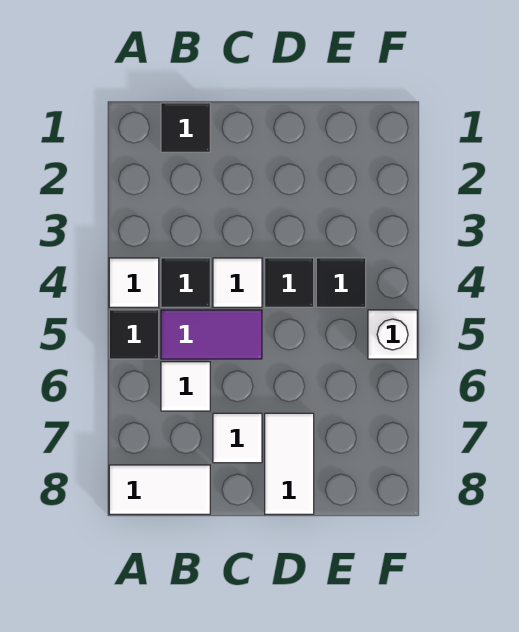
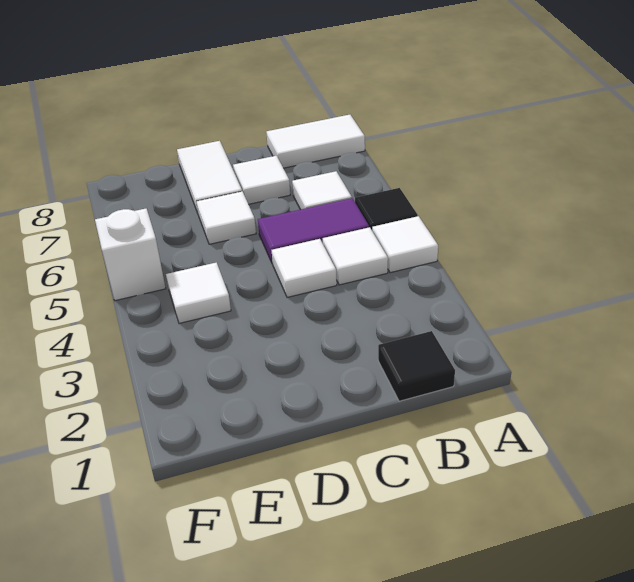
black tile B4 level 1 -> white tile B4 level 1
black tile D4 level 1 -> none
none -> white tile D6 level 1
black tile E4 level 1 -> white tile E4 level 1

